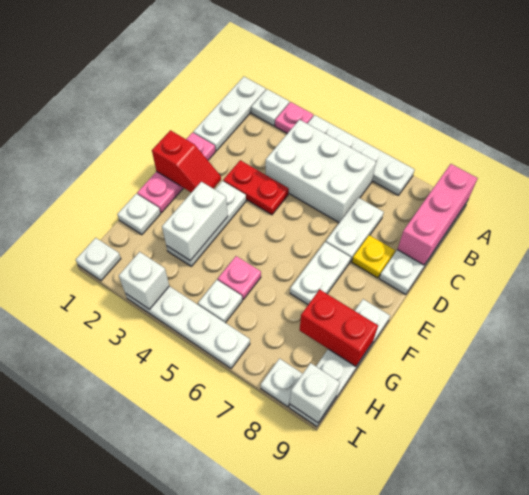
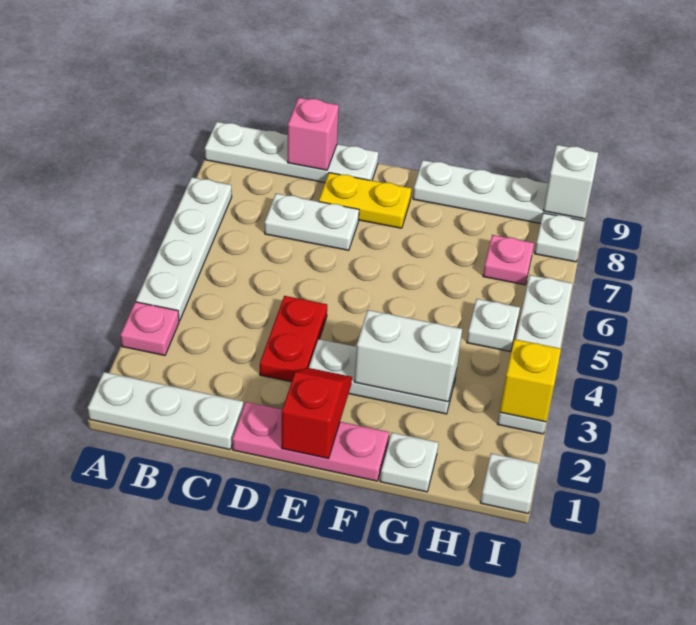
white plate A2 level 1 -> none
pink brick A9:C9 level 2 -> pink brick C9 level 2
white brick B4:C6 level 1 -> none
yellow plate D8 level 1 -> yellow plate D8:E8 level 1
white plate E7:F7 level 1 -> none
pink plate G5 level 1 -> pink plate H7 level 1
red brick G8:G9 level 2 -> none
white brick I3 level 2 -> yellow brick I3 level 2

